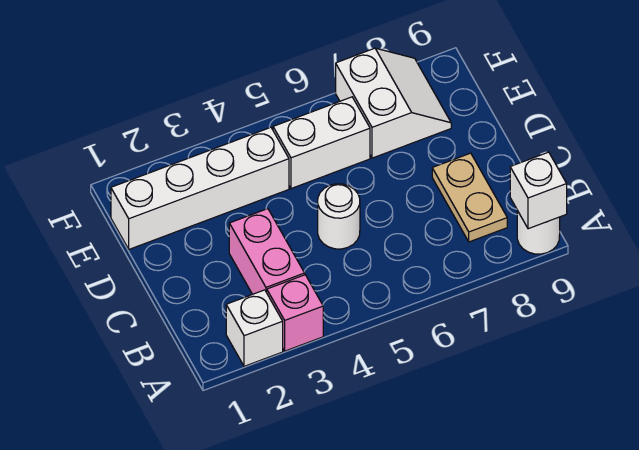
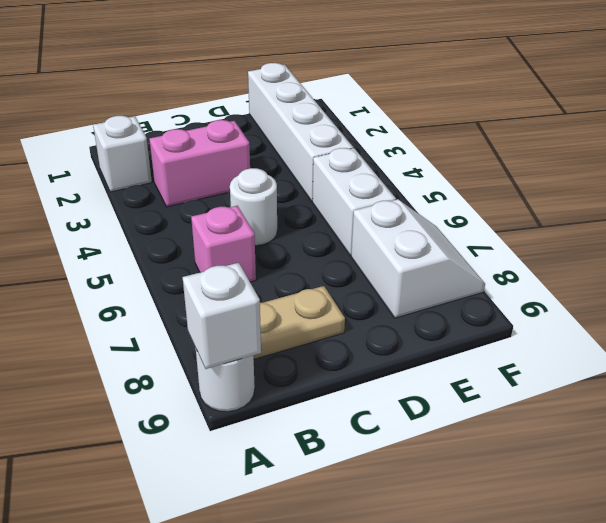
pink brick A3 level 1 -> pink brick B6 level 1
white slope E7:F8 level 1 top 7 -> white slope E7:F8 level 1 top E

